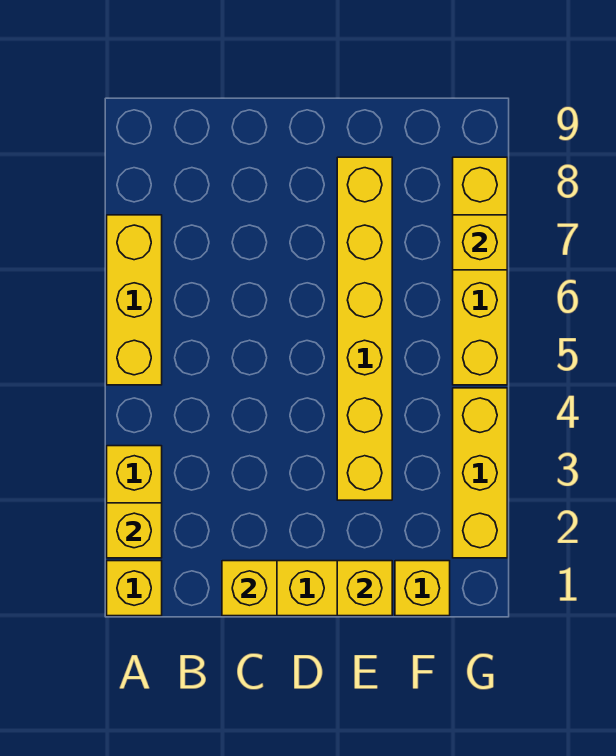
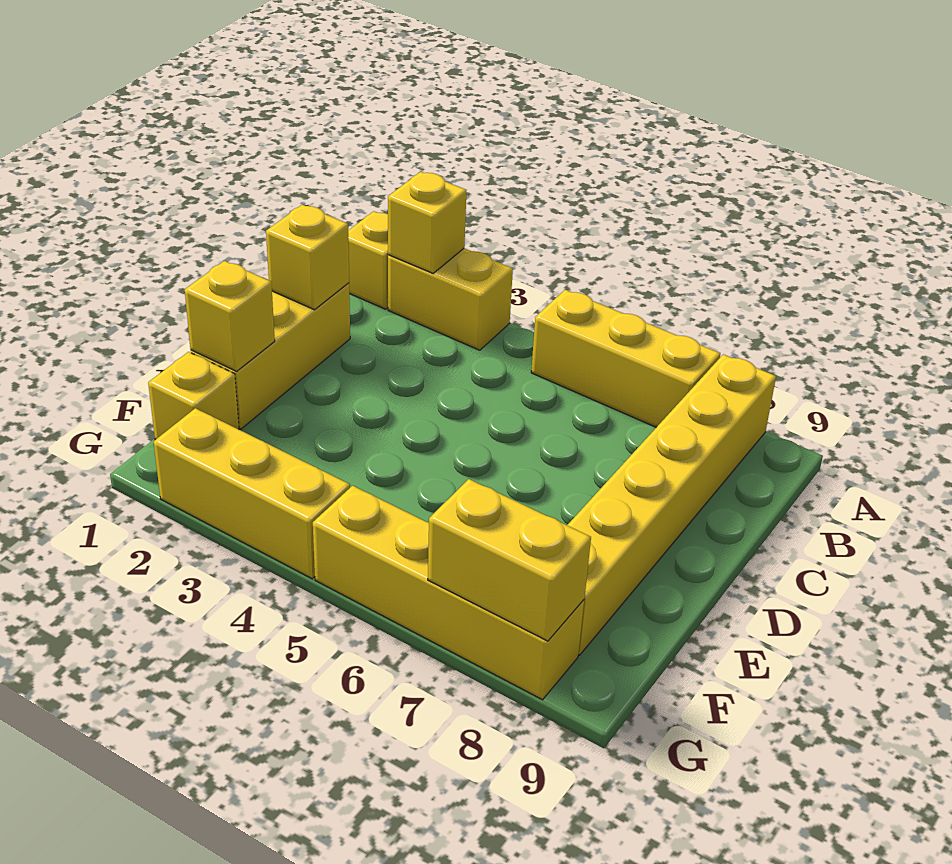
yellow brick E3:E8 level 1 -> yellow brick A8:F8 level 1
yellow brick G7 level 2 -> yellow brick G7:G8 level 2

